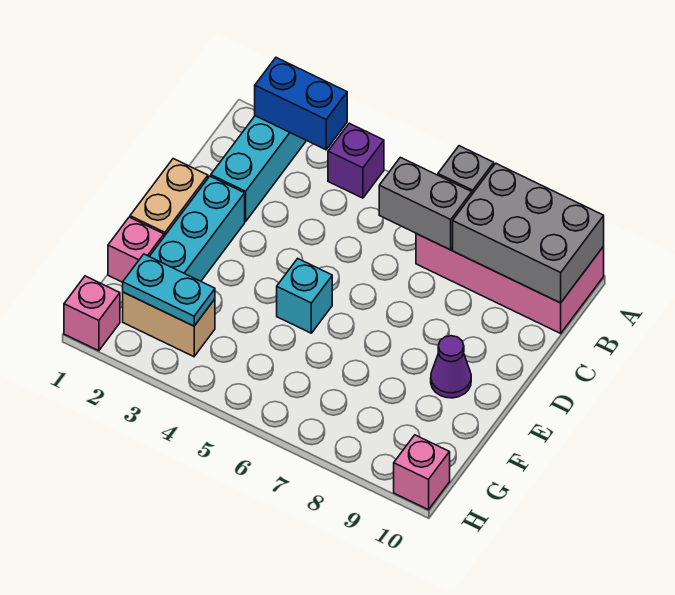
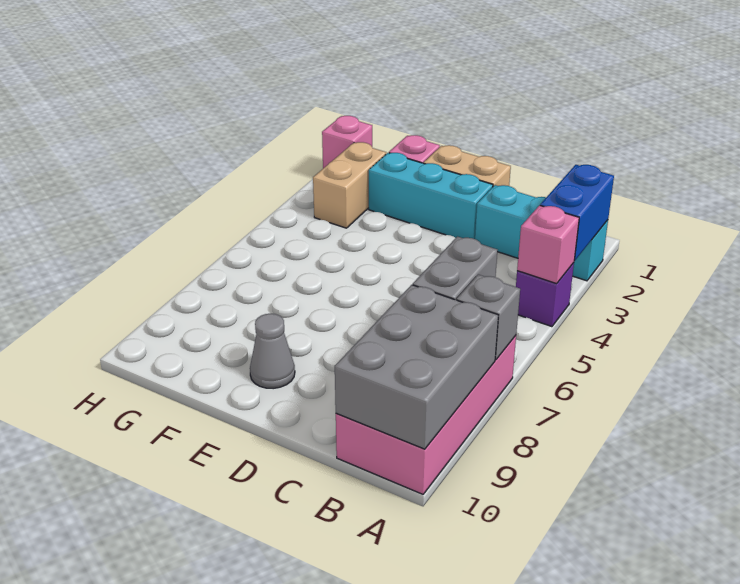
cyan brick E5 level 1 -> none
purple cone E9 level 1 -> grey cone E9 level 1
cyan plate G2:G3 level 2 -> none
pink brick H10 level 1 -> pink brick A4 level 2

